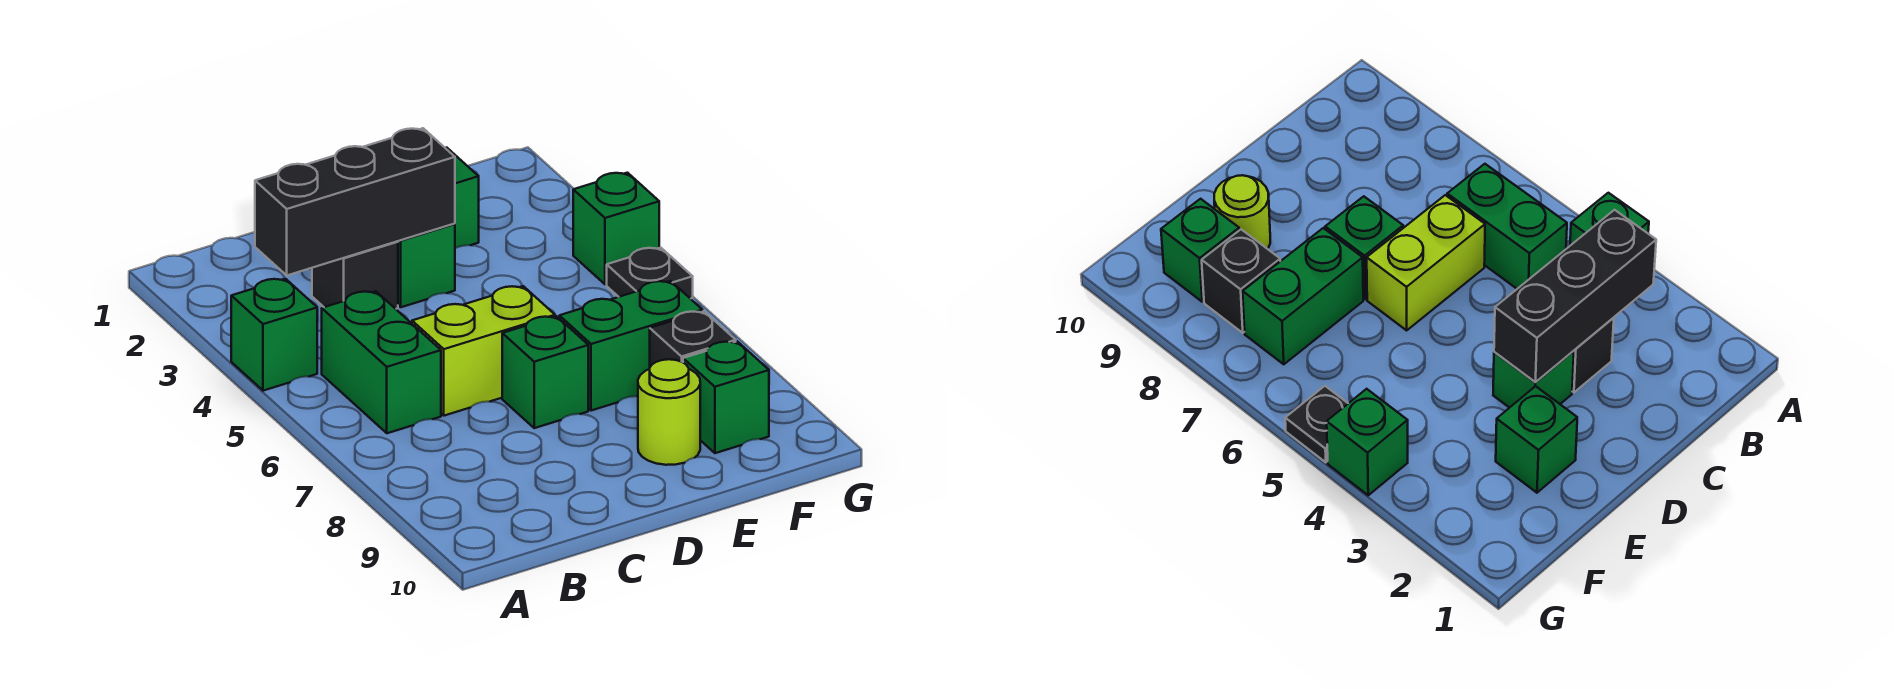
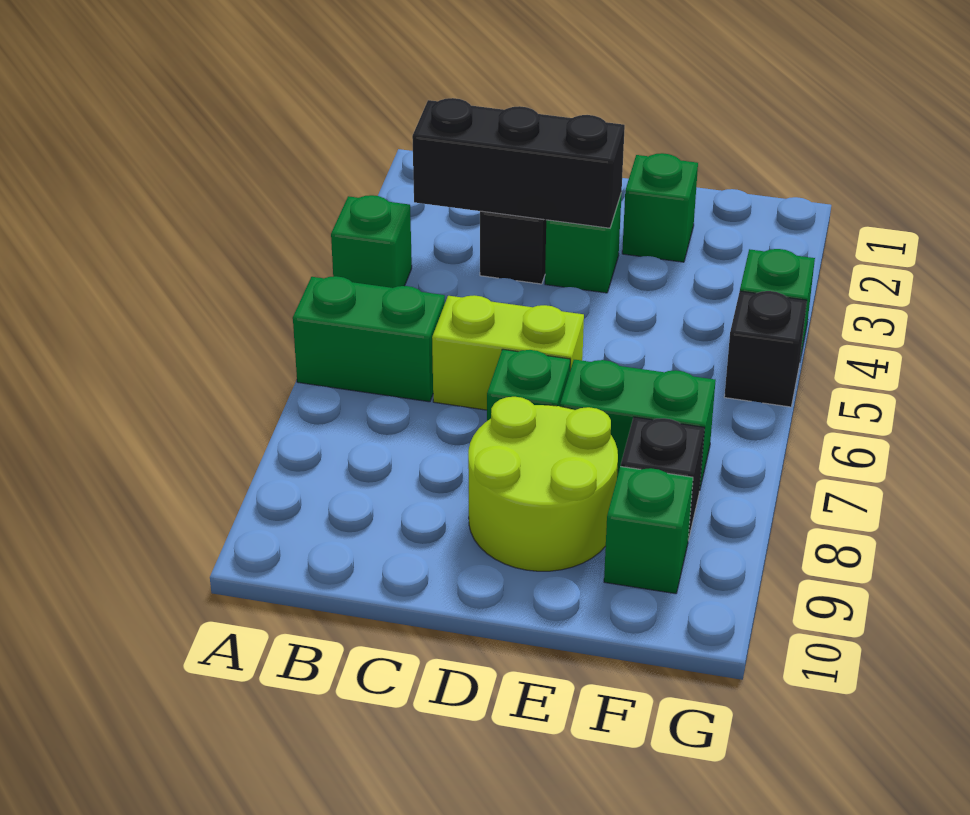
green brick B5:B6 level 1 -> green brick A6:B6 level 1
lime round brick E9 level 1 -> lime round brick D8:E9 level 1
black plate G5 level 1 -> black brick G5 level 1

